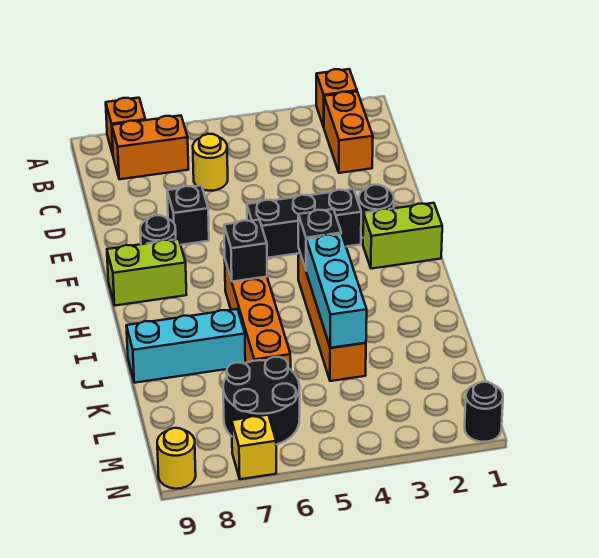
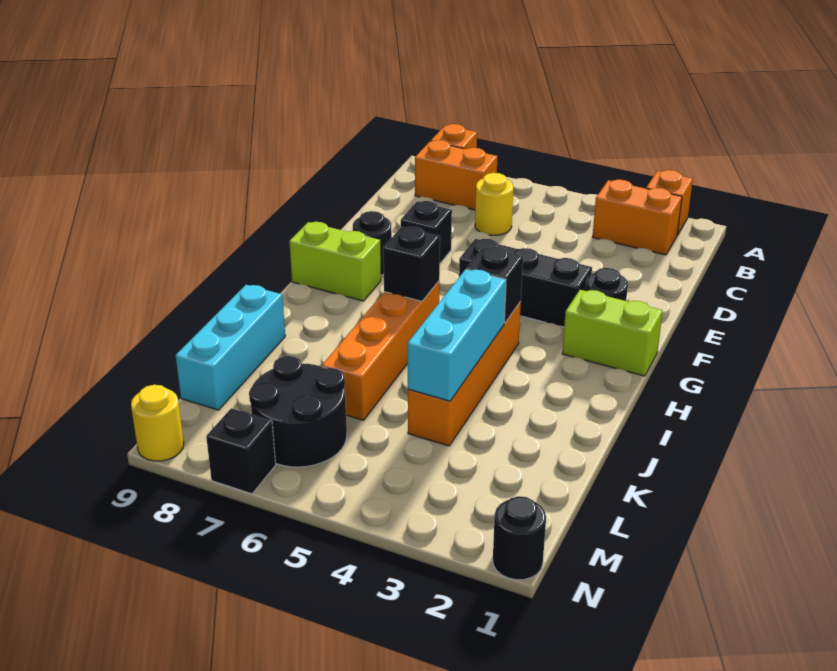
orange brick B2:C2 level 1 -> orange brick B2:B3 level 1
cyan brick J7:J9 level 1 -> cyan brick J9:L9 level 1
yellow brick N7 level 1 -> black brick N7 level 1

